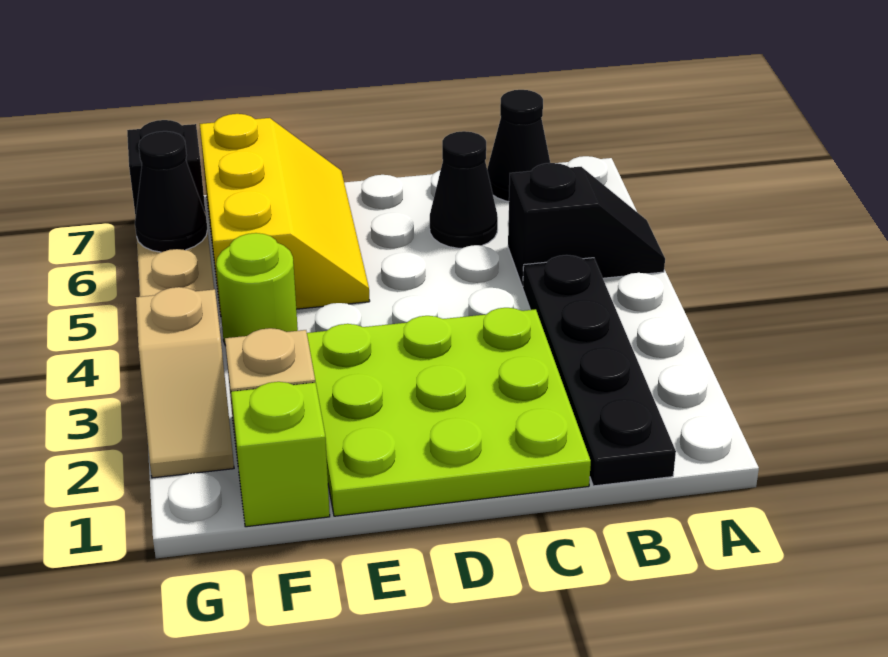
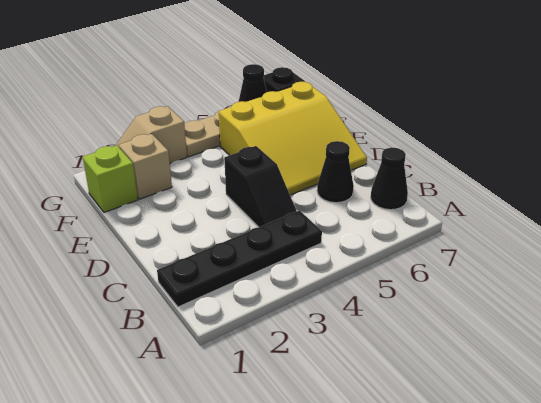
black slope A5:B5 level 1 top B -> black slope C4:D4 level 1 top D
lime plate C1:E3 level 1 -> none
yellow slope E5:F7 level 1 top F -> yellow slope D5:F7 level 1 top F
lime round brick F4 level 1 -> none

